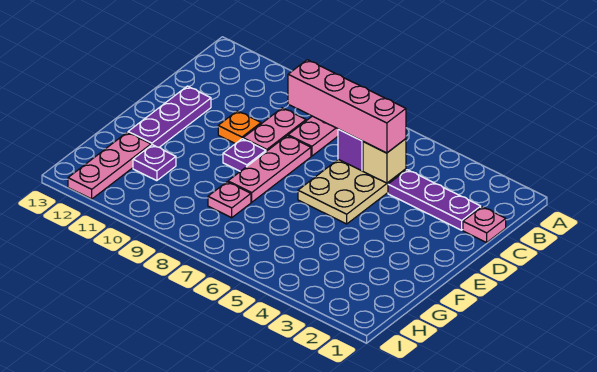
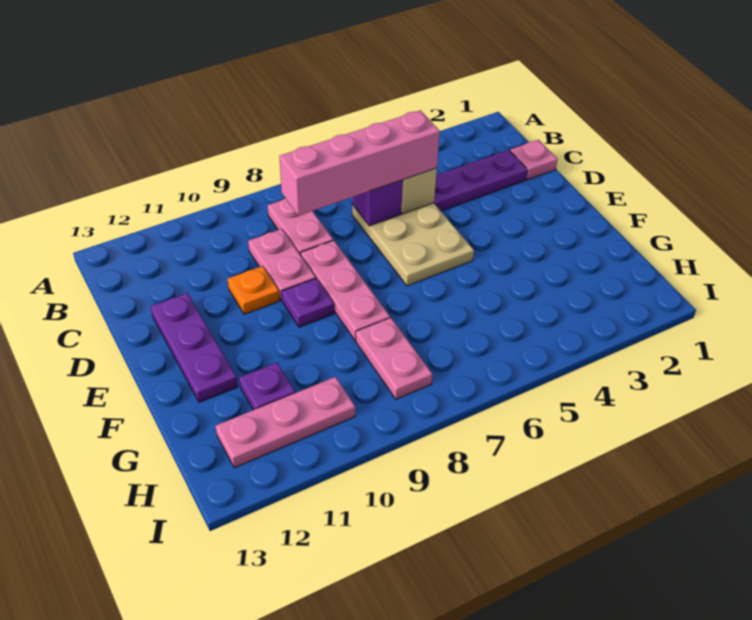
pink plate G8 level 1 -> pink plate G8:H8 level 1
pink plate G12:I12 level 1 -> pink plate H10:H12 level 1

